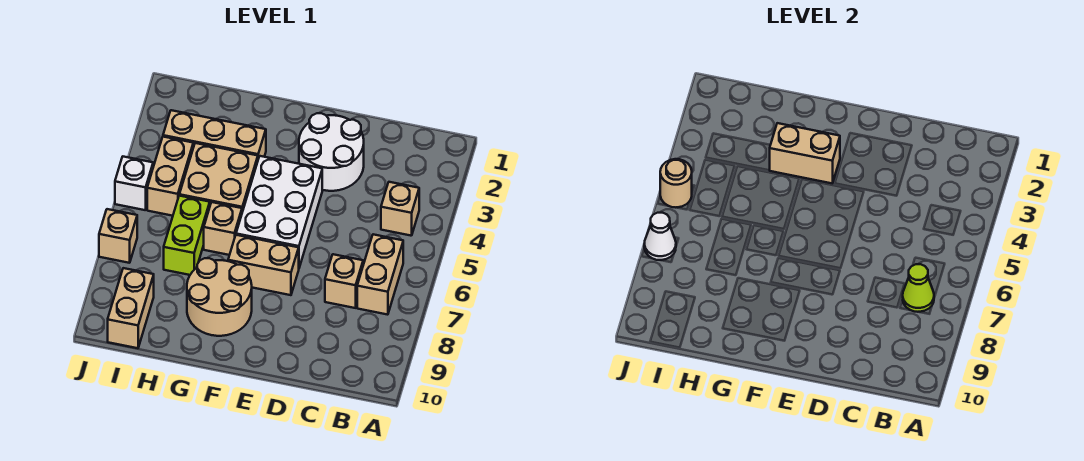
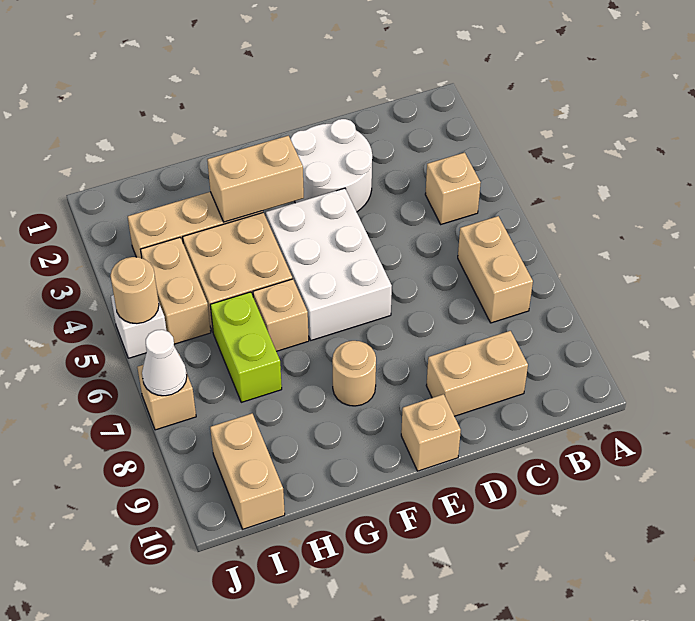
lime cone B7 level 2 -> none
tan brick C7 level 1 -> tan brick E10 level 1
tan brick E7:F7 level 1 -> tan brick C9:D9 level 1
tan round brick F8:G9 level 1 -> tan round brick F8 level 1

